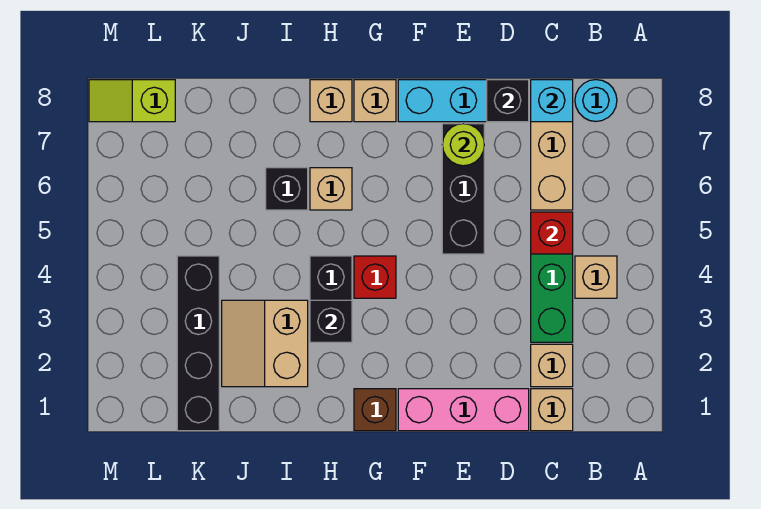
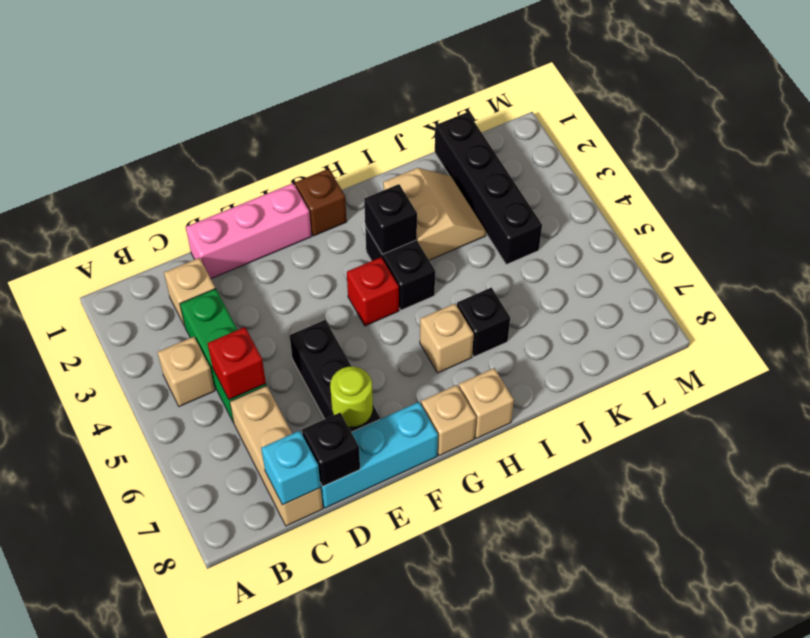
cyan round brick B8 level 1 -> none
tan brick C1 level 1 -> none
lime slope L8:M8 level 1 top L -> none

